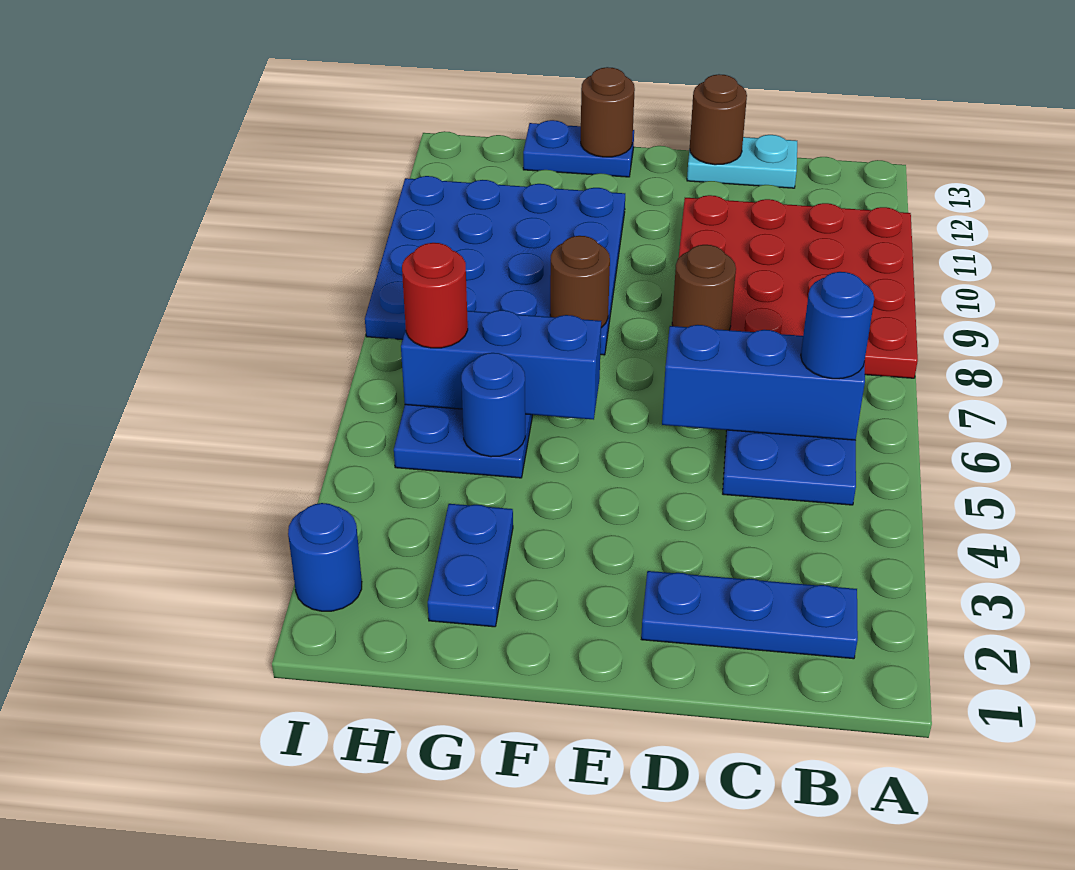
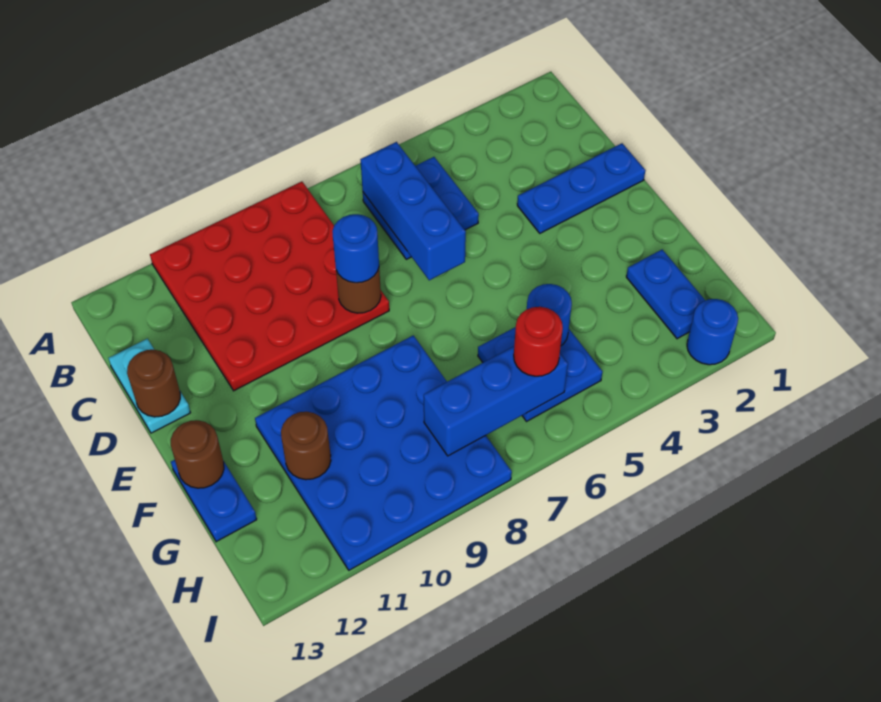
blue plate B2:D2 level 1 -> blue plate D1:D3 level 1
blue round brick B6 level 3 -> blue round brick D8 level 3
blue brick F6:H6 level 2 -> blue brick H6:H8 level 2
brown round brick F8 level 2 -> brown round brick G11 level 2
blue plate G2:G3 level 1 -> blue plate G2:H2 level 1

